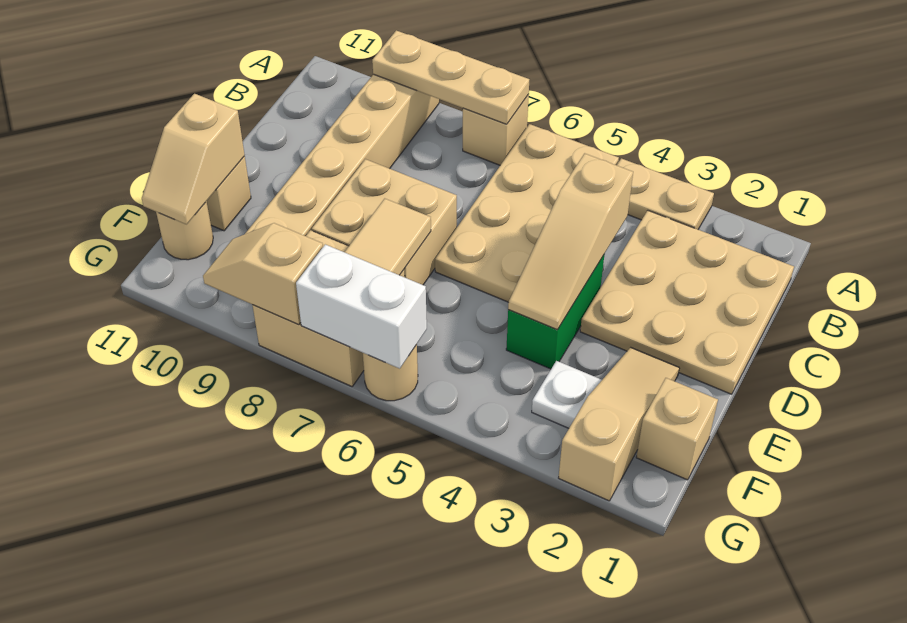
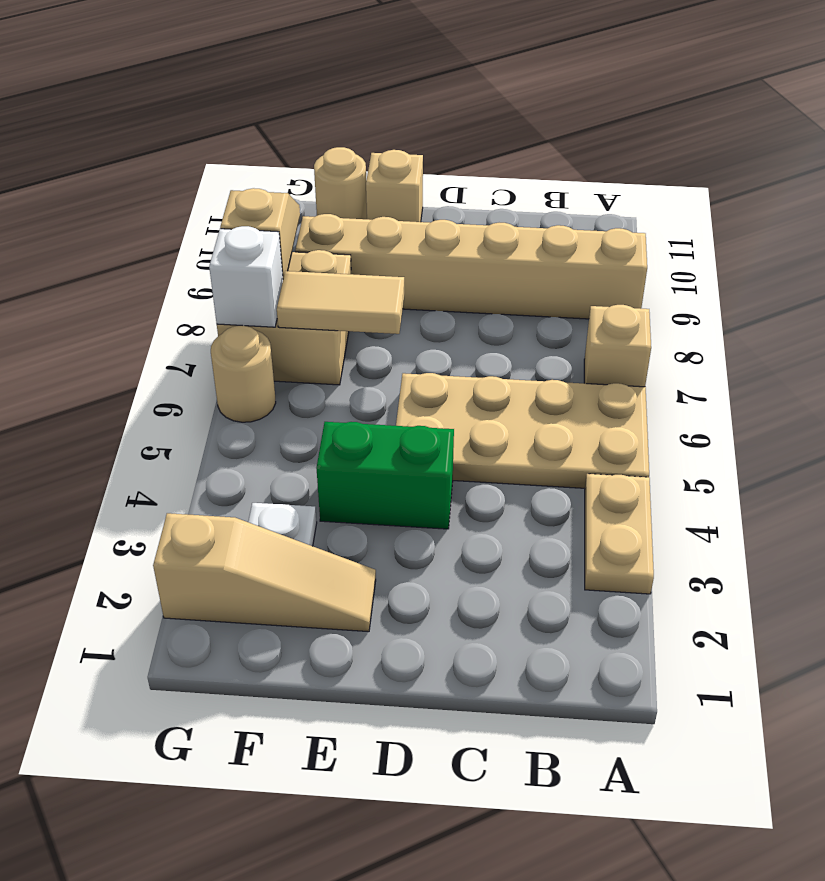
tan plate A7:A9 level 2 -> none
tan plate B1:D3 level 1 -> none
tan slope C4:E4 level 2 top C -> none
tan brick D7:E8 level 1 -> none
tan slope E11:F11 level 2 top E -> none
tan brick F1 level 1 -> none
white brick G6:G7 level 2 -> white brick G7 level 2

